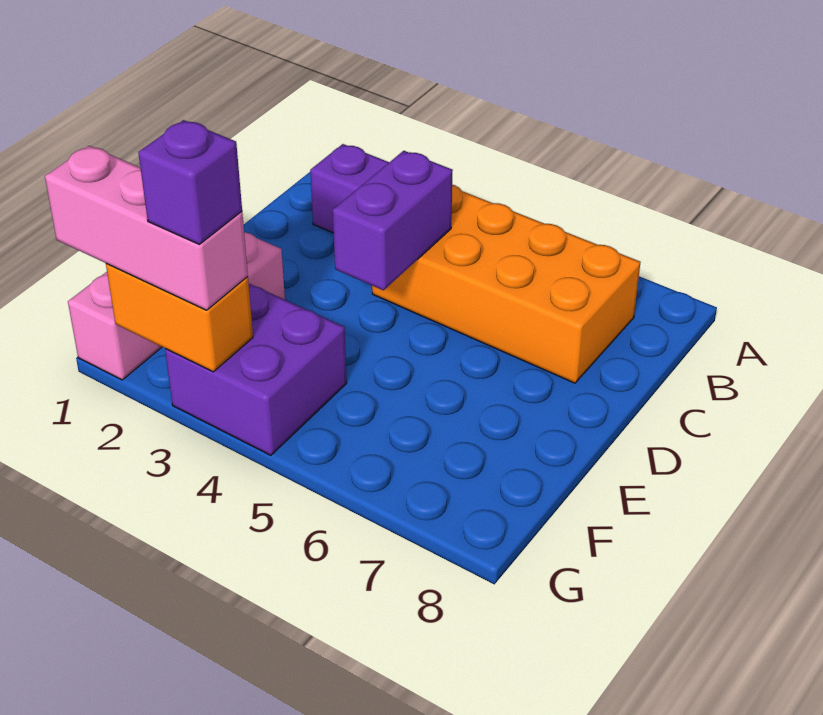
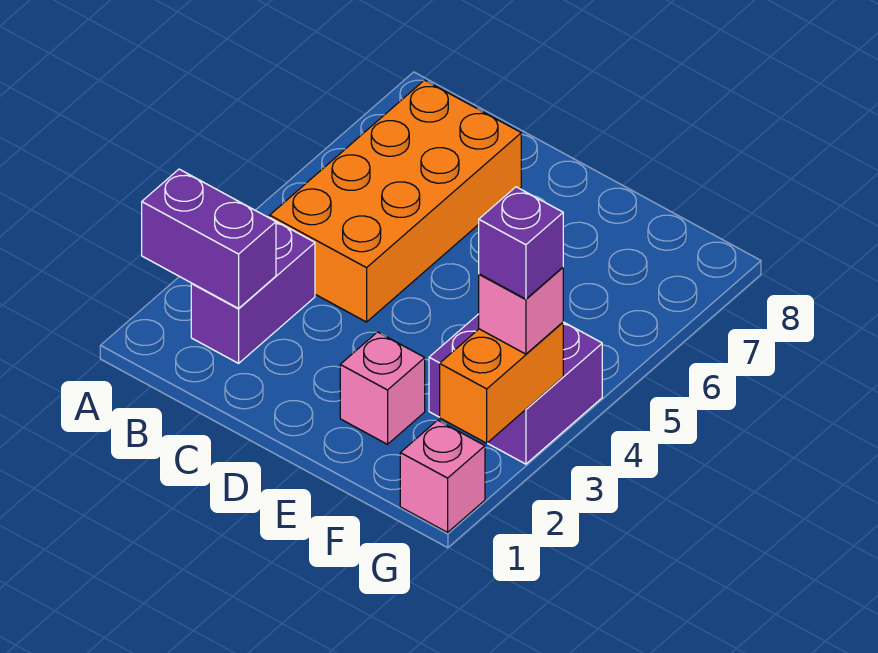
purple brick C4:D4 level 2 -> purple brick A2:B2 level 2
pink brick G1:G3 level 3 -> pink brick G3 level 3

